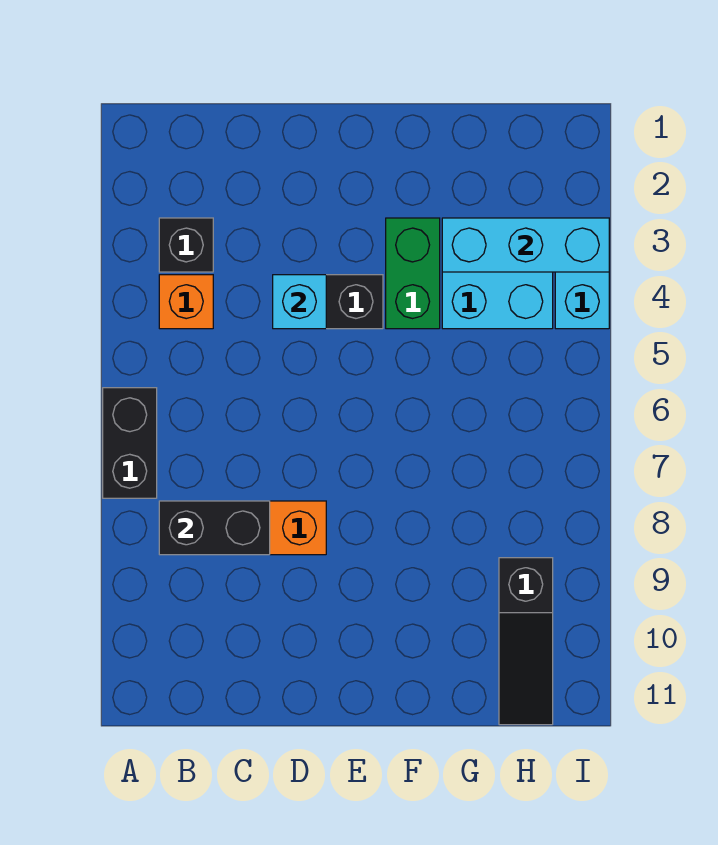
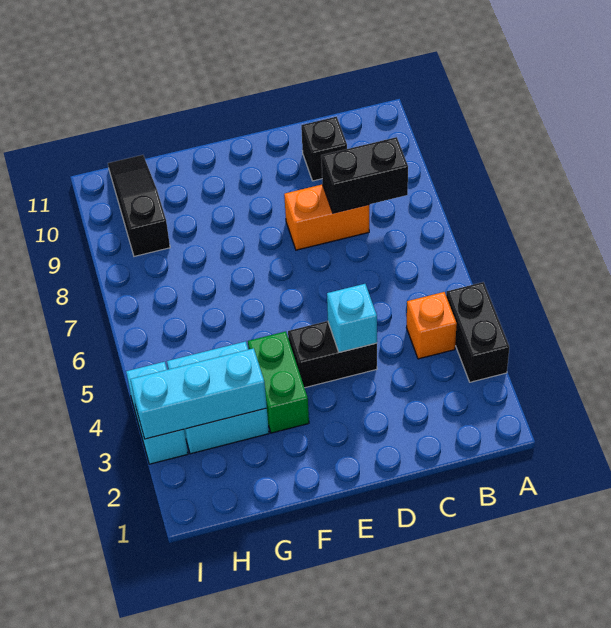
black brick A6:A7 level 1 -> black brick A3:A4 level 1
black brick B3 level 1 -> black brick C10 level 1

